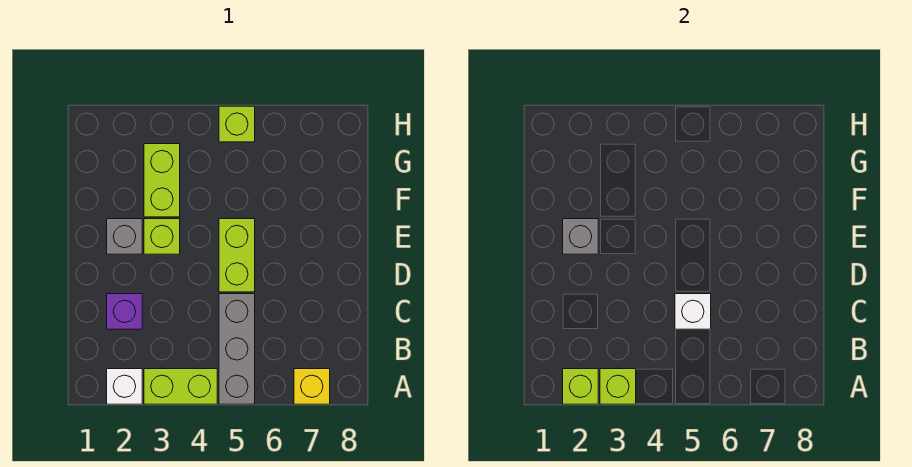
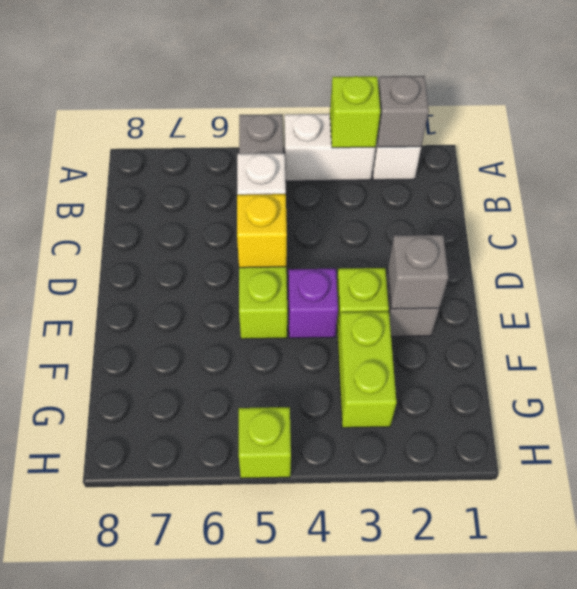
lime brick A2 level 2 -> grey brick A2 level 2
lime brick A3:A4 level 1 -> white brick A3:A4 level 1
yellow brick A7 level 1 -> yellow brick D5 level 2
purple brick C2 level 1 -> purple brick E4 level 1

